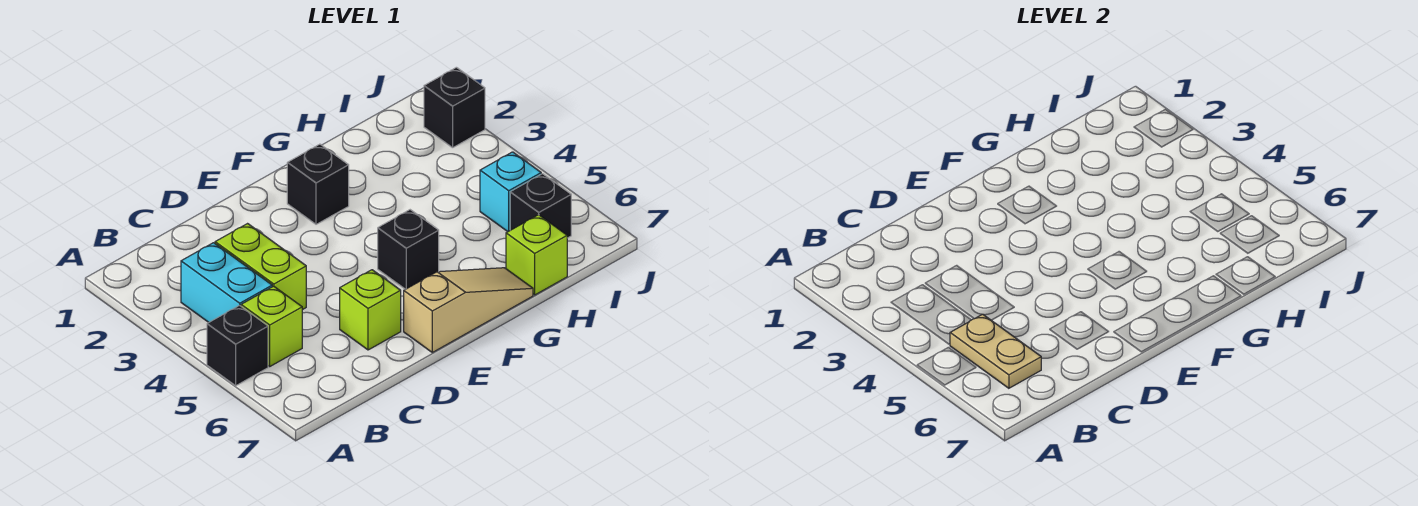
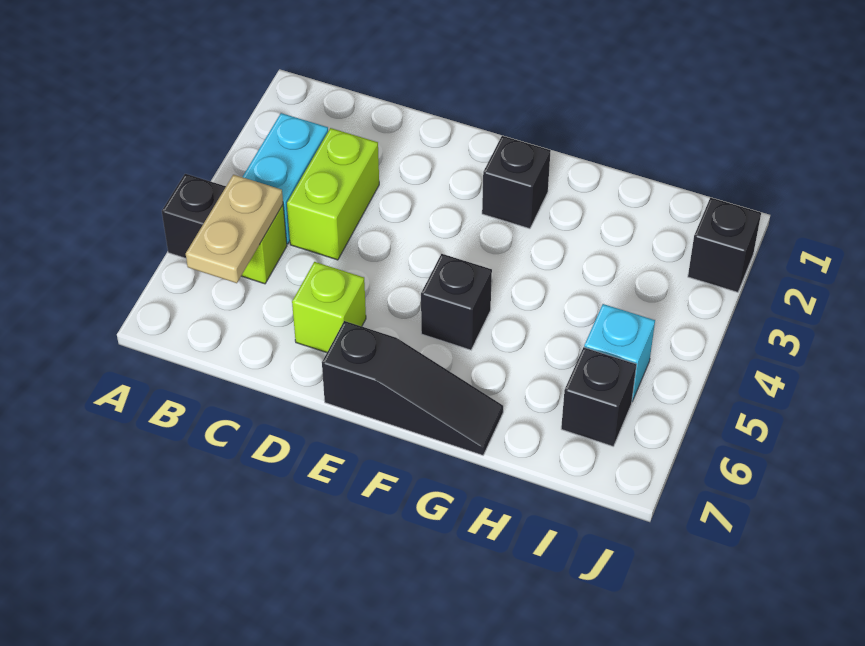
tan slope E7:G7 level 1 top E -> black slope E7:G7 level 1 top E
lime brick H7 level 1 -> none

